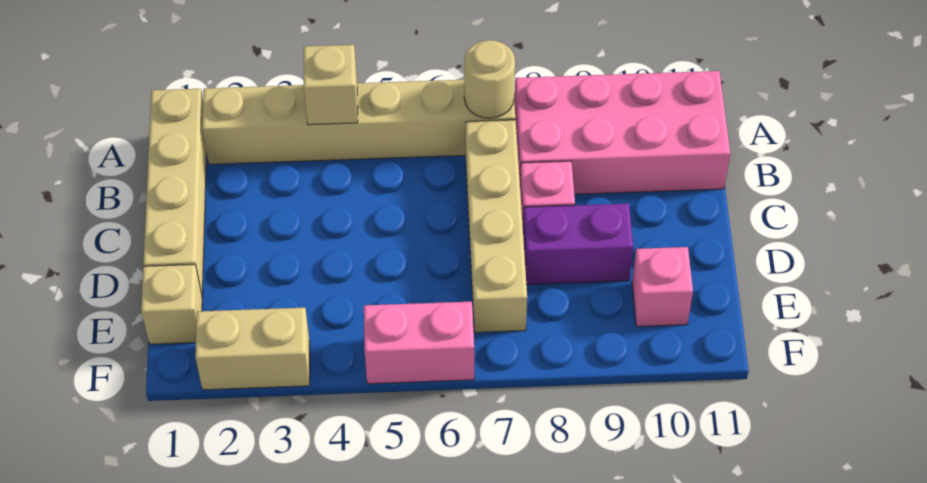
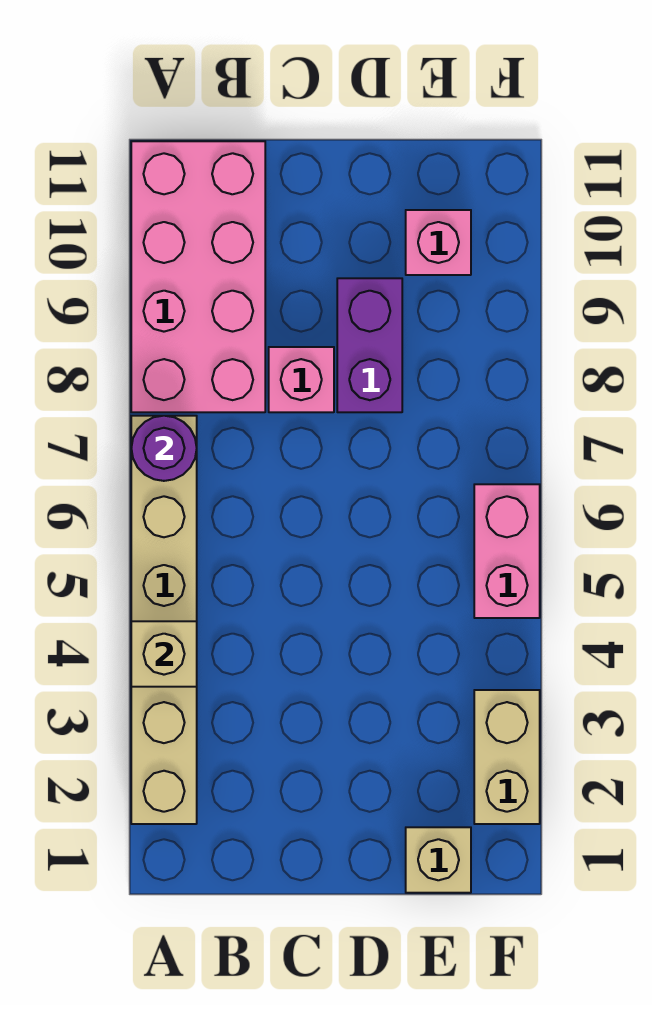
tan brick A1:D1 level 1 -> none
tan round brick A7 level 2 -> purple round brick A7 level 2
tan brick B7:E7 level 1 -> none

